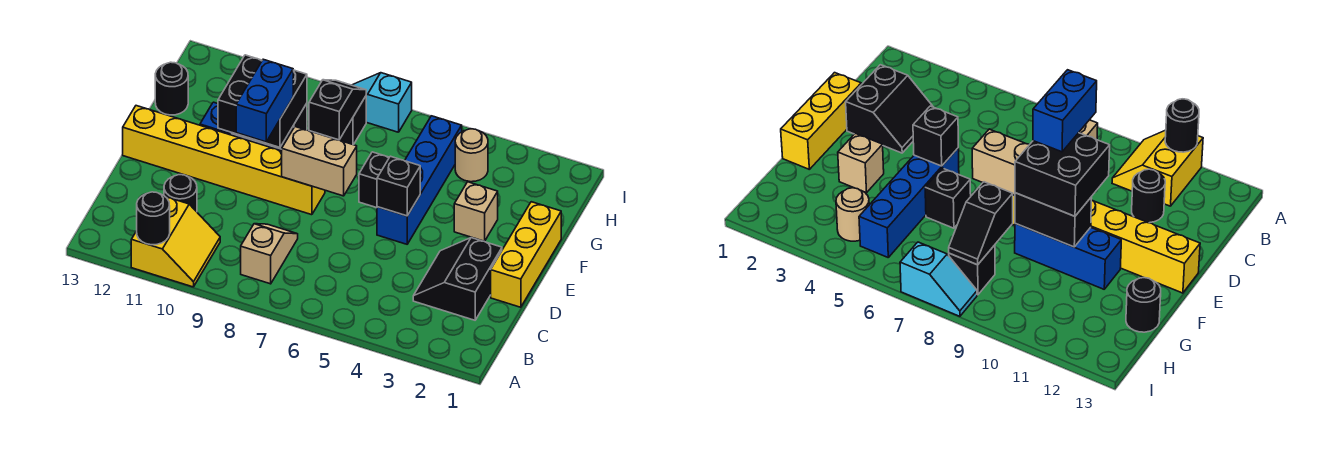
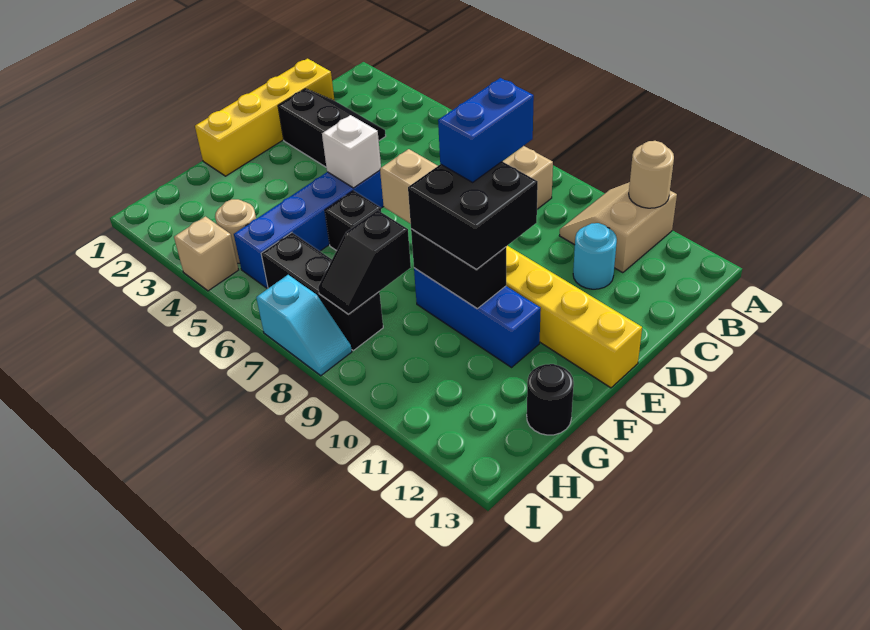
yellow slope A10:B11 level 1 top 11 -> tan slope A10:B11 level 1 top 11
black round brick A11 level 2 -> tan round brick A11 level 2
black slope C2:D3 level 1 top 2 -> black slope C2:D3 level 1 top D
black round brick C11 level 1 -> cyan round brick C11 level 1
yellow brick D1:F1 level 1 -> yellow brick C1:F1 level 1
black brick E5 level 2 -> white brick E5 level 2
tan brick F3 level 1 -> tan brick I4 level 1
black brick H8 level 1 -> black brick H6:H8 level 1

